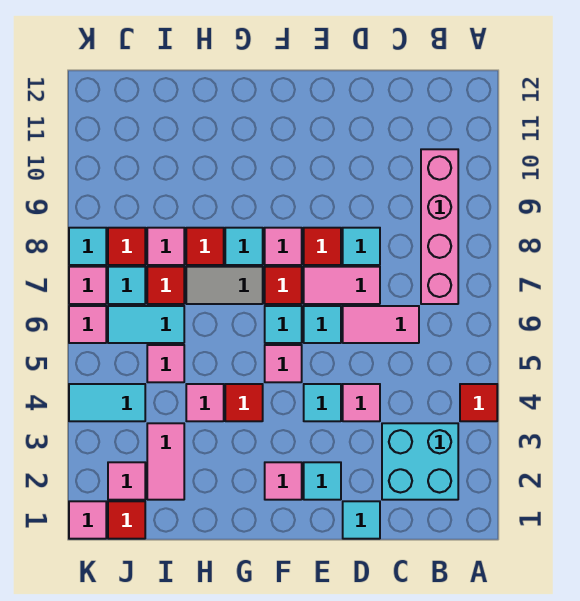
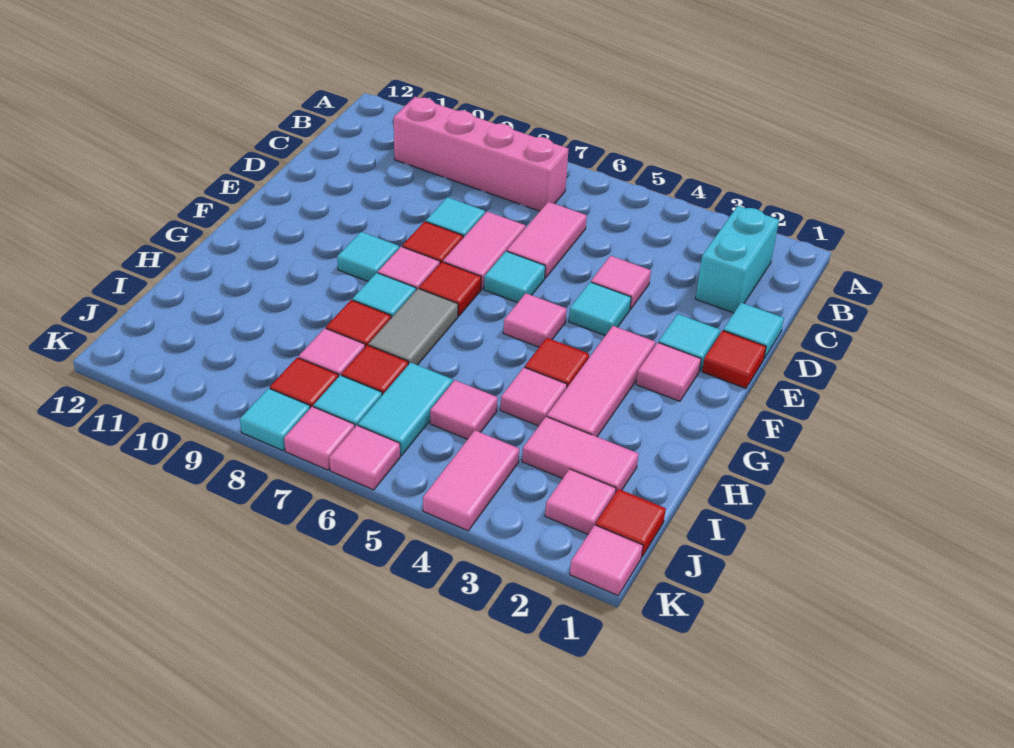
red tile A4 level 1 -> red tile E1 level 1
cyan brick B2:C3 level 1 -> cyan brick B2:C2 level 1
none -> pink tile F3:H3 level 1
cyan tile F6 level 1 -> cyan tile F9 level 1
cyan tile J4:K4 level 1 -> pink tile J4:K4 level 1

